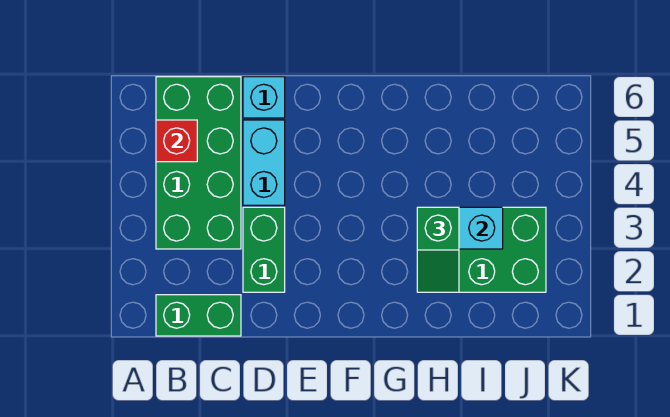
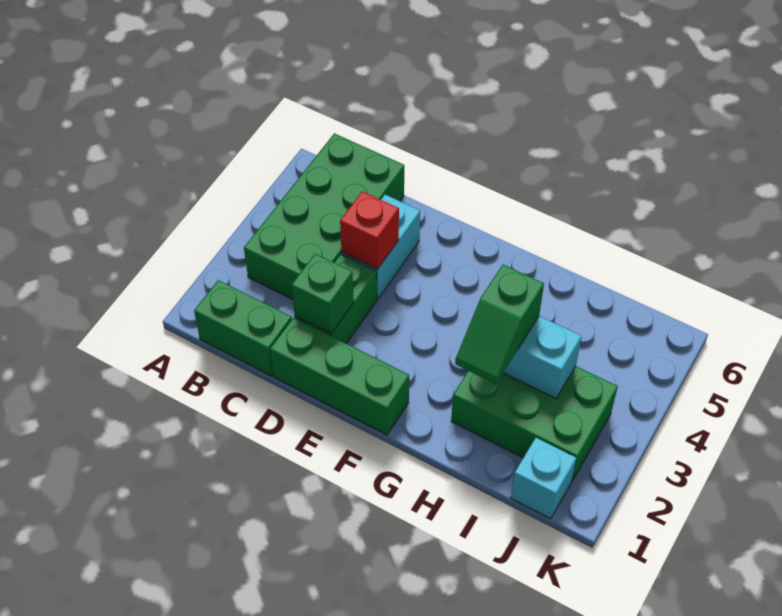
red brick B5 level 2 -> red brick D4 level 2
none -> green brick D1:F1 level 1
none -> green brick D2 level 2
cyan brick D6 level 1 -> cyan brick J1 level 1

